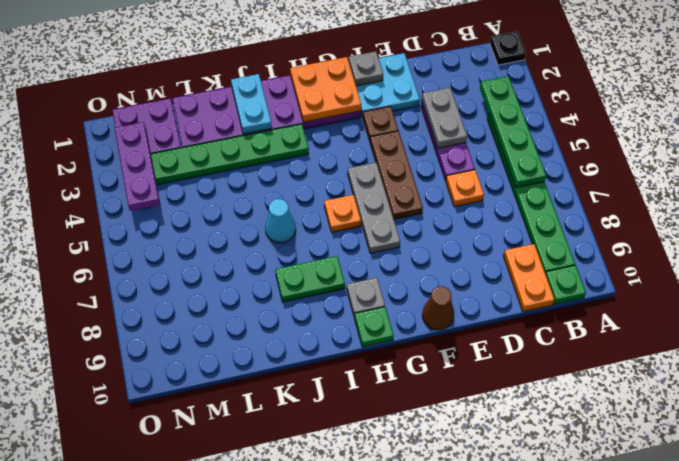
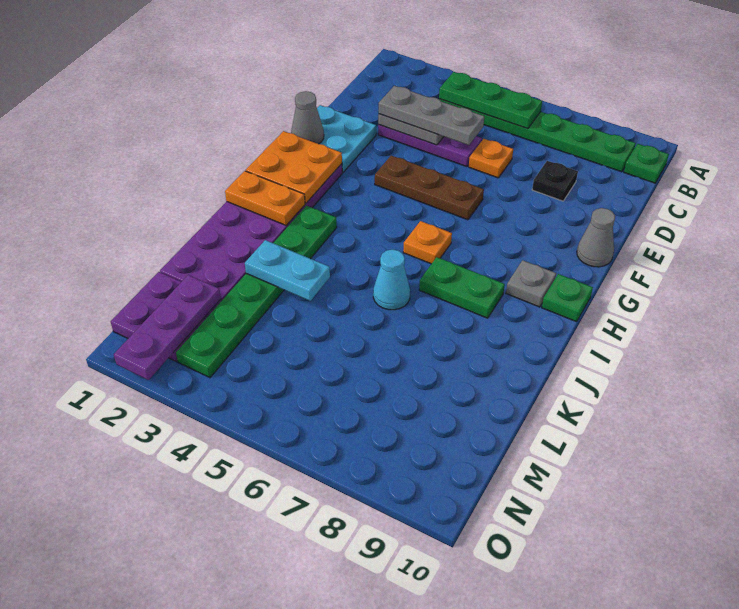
black plate A1 level 1 -> black plate D8 level 1
green plate B3:B6 level 2 -> green plate B4:B6 level 2
orange plate C9:C10 level 1 -> orange plate I1:I2 level 2
grey plate F1 level 2 -> grey cone F1 level 2
brown plate F3 level 1 -> none
brown cone F10 level 1 -> grey cone F10 level 1
grey plate G5:G7 level 1 -> grey plate D3:D5 level 3
green plate I8:J8 level 1 -> green plate I7:I8 level 1
cyan plate J1:J2 level 2 -> cyan plate K3:K4 level 2
purple plate N2:N4 level 2 -> purple plate M2:O2 level 2

